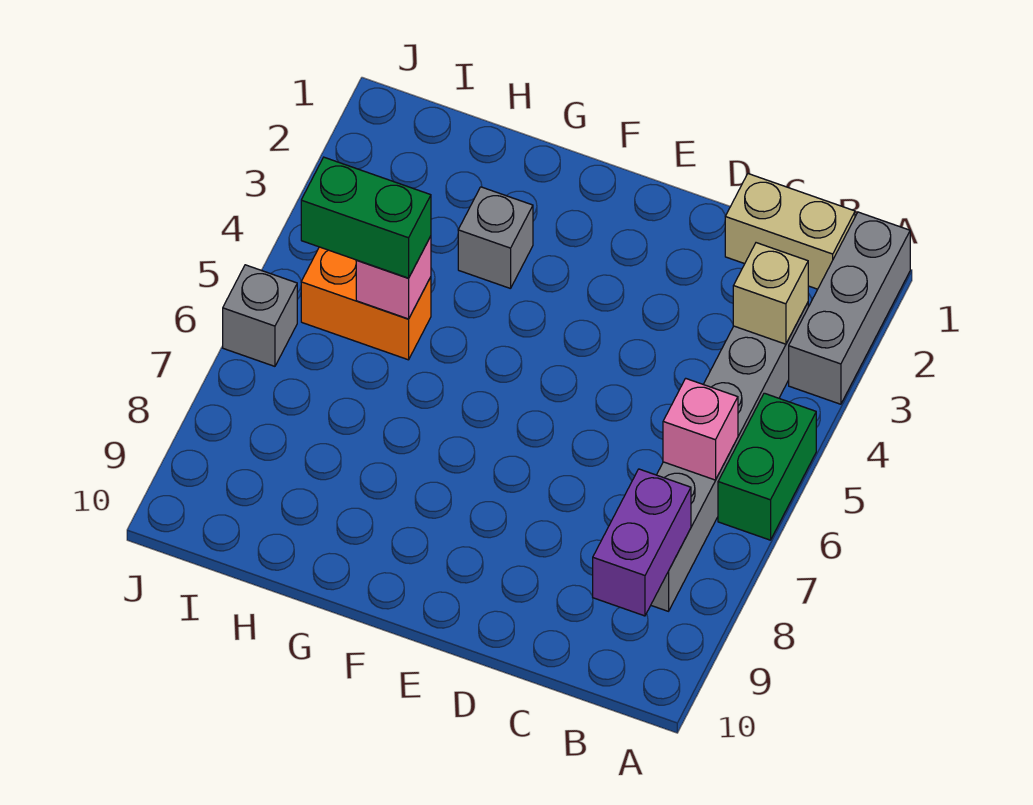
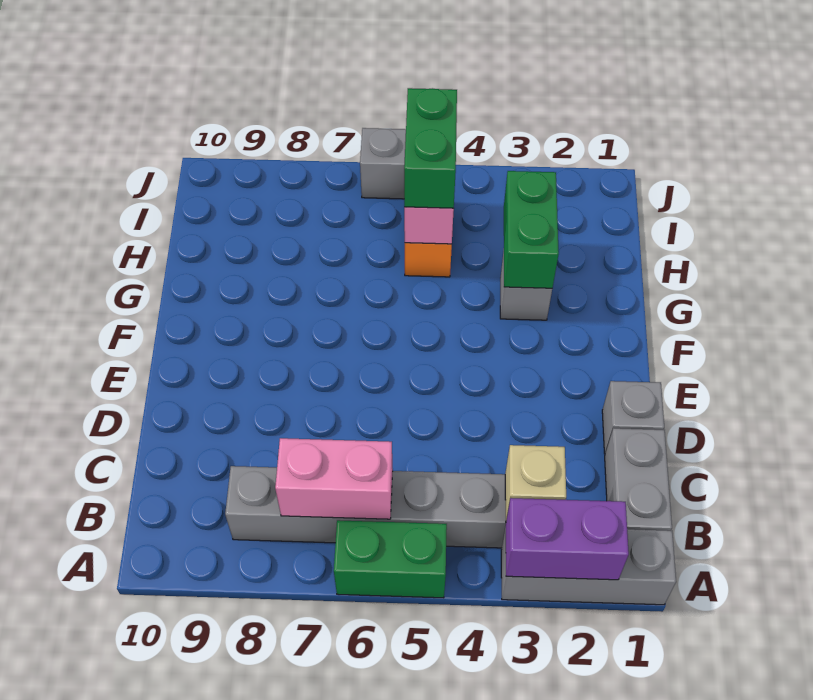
tan brick B1:C1 level 1 -> grey brick B1:C1 level 1
pink brick B6 level 2 -> pink brick B6:B7 level 2
purple brick B8:B9 level 2 -> purple brick A2:A3 level 2
none -> grey brick D1 level 1
none -> green brick G3:H3 level 2

